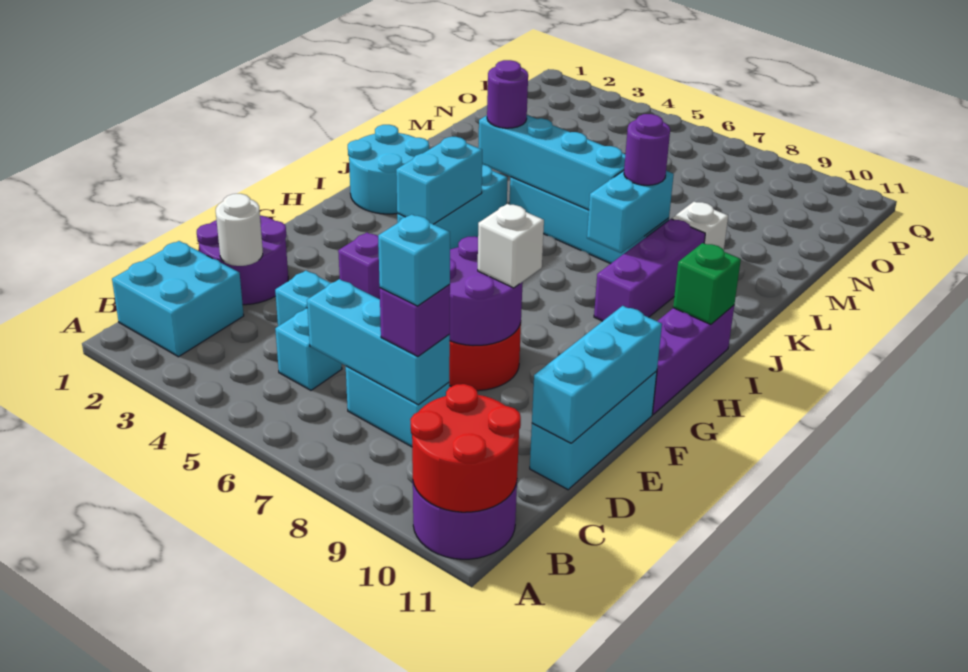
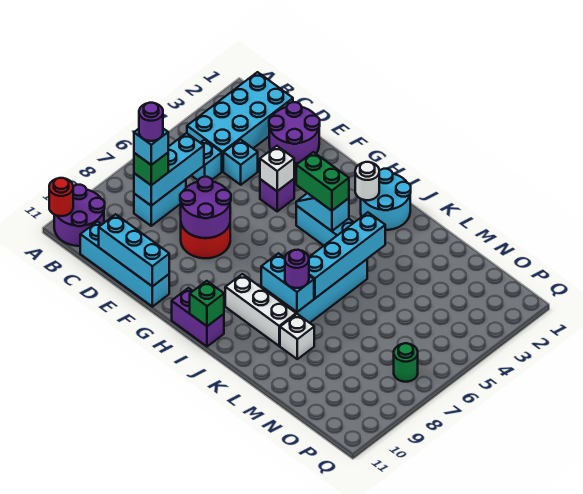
red round brick A10:B11 level 2 -> red round brick A11 level 2
cyan brick B1:C2 level 1 -> cyan brick B1:C4 level 1
purple brick C8 level 3 -> green brick C8 level 3
white round brick D2 level 2 -> white round brick I2 level 2
cyan brick D11:F11 level 1 -> cyan brick C11:F11 level 1
white brick F8 level 3 -> white brick F4 level 2
purple brick G11:I11 level 1 -> purple brick H11:I11 level 1
cyan brick H4:I4 level 2 -> cyan slope H4:I4 level 2 top I
none -> green brick H4:I4 level 3
purple brick I9:K9 level 1 -> white brick I9:K9 level 1
purple round brick K4 level 3 -> purple round brick C8 level 5
none -> green round brick P7 level 1

